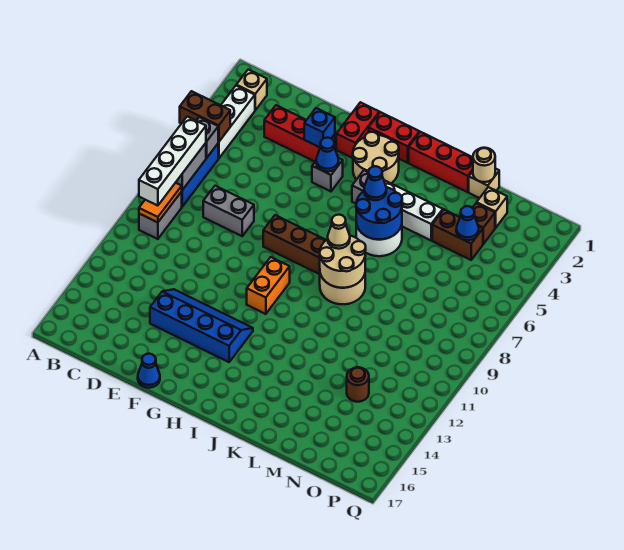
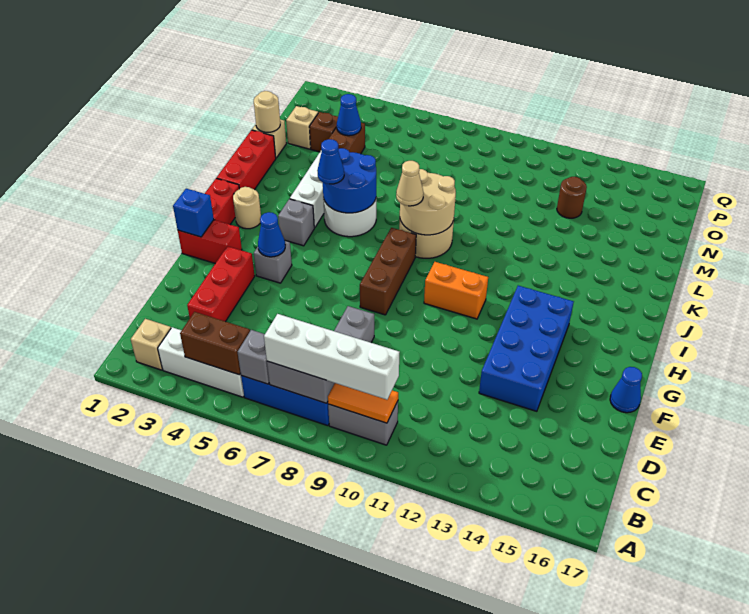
brown brick A5:B5 level 2 -> brown brick B4:B5 level 2
blue slope E13:H14 level 1 top 14 -> blue brick E13:H14 level 1
blue brick F3 level 2 -> blue brick G1 level 2
tan round brick H2:I3 level 1 -> tan round brick I2 level 1

